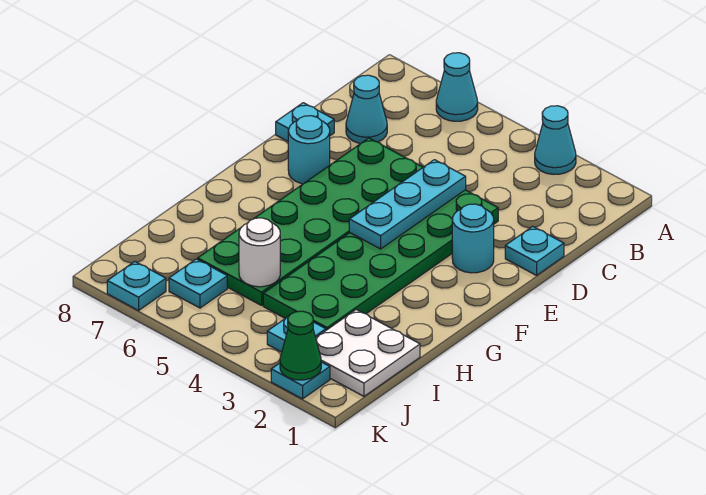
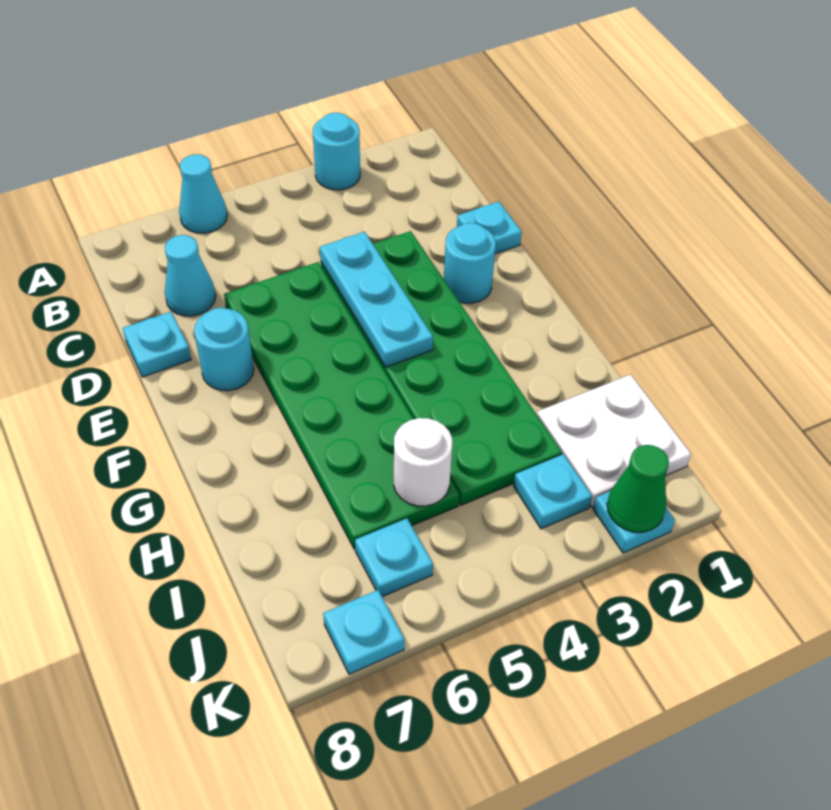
cyan cone A3 level 1 -> cyan round brick A3 level 1

